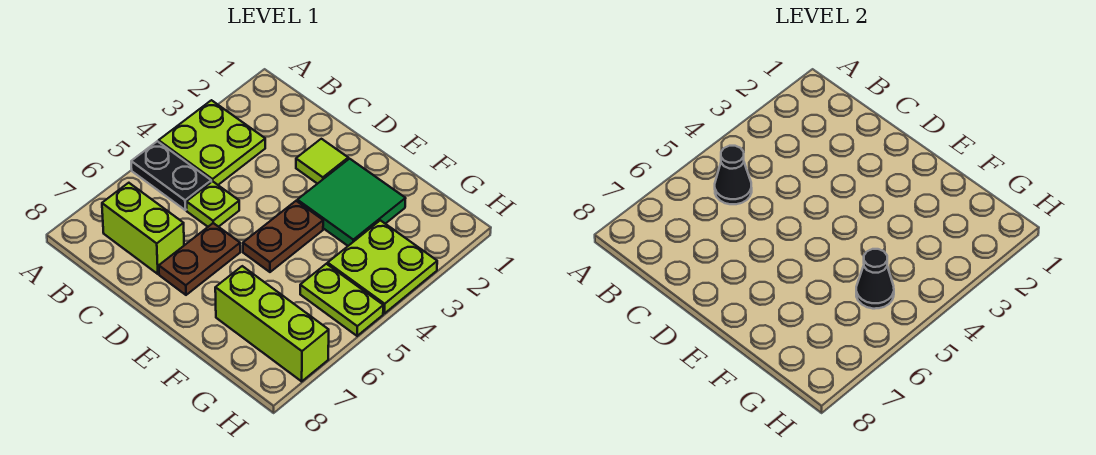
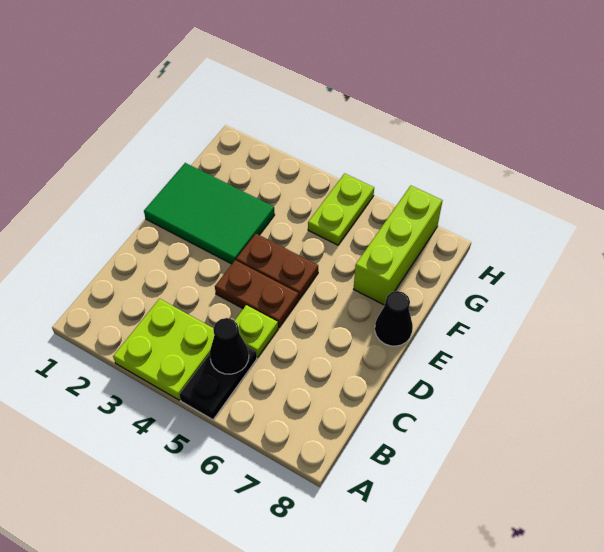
lime brick B7:C7 level 1 -> none
lime tile D2 level 1 -> none
brown plate D6:D7 level 1 -> brown plate D4:D5 level 1
green tile E2:F3 level 1 -> green tile E1:F3 level 1
lime plate G3:H4 level 1 -> none
black cone G5 level 2 -> black cone E8 level 1

